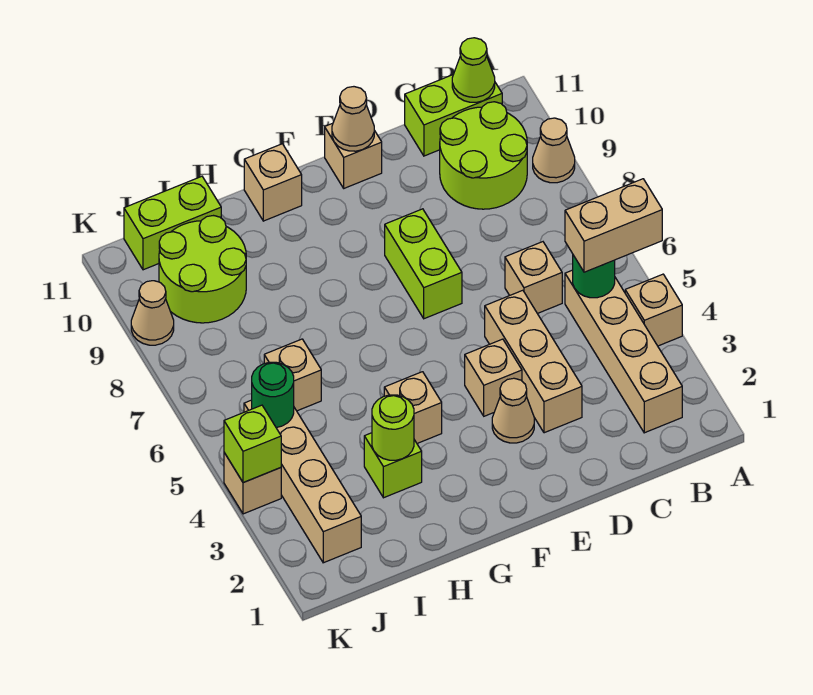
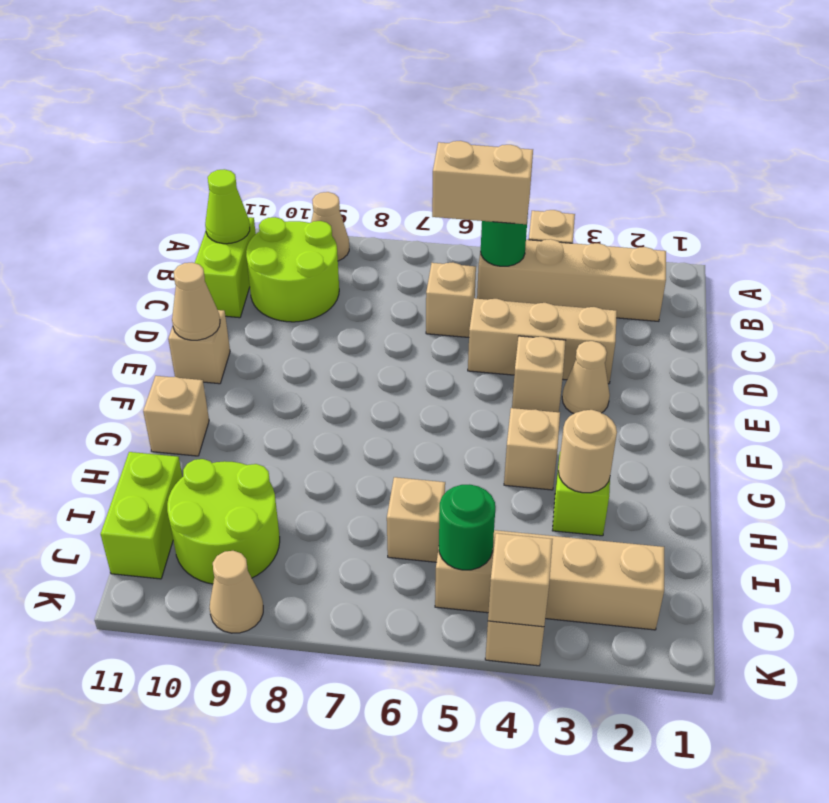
tan brick A5:B5 level 3 -> tan brick B5:B6 level 3
lime brick E7:E8 level 1 -> none
lime round brick H3 level 2 -> tan round brick H3 level 2
lime brick K4 level 2 -> tan brick K4 level 2

